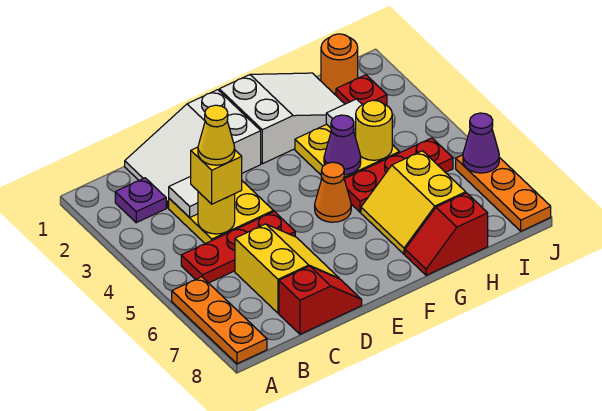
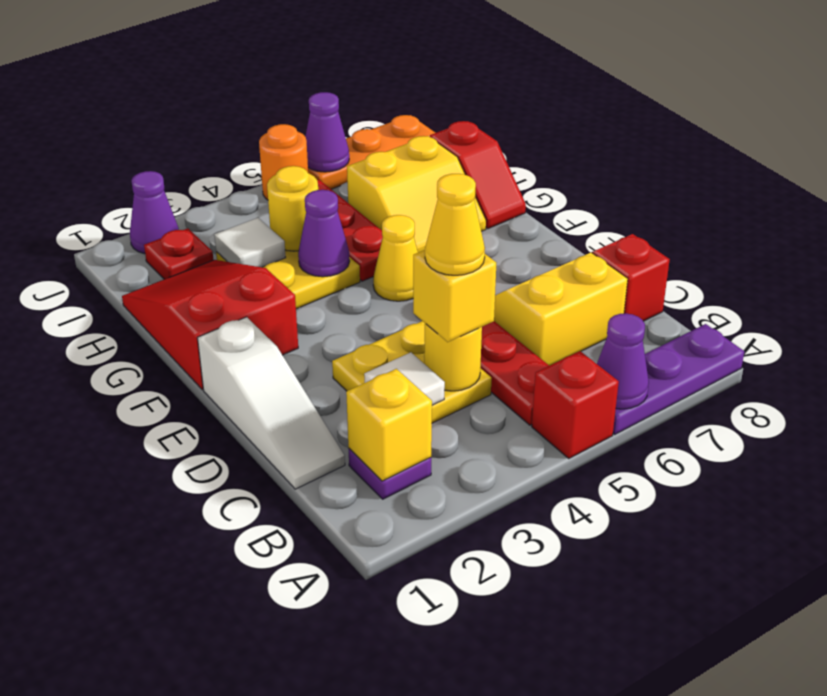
none -> red brick A5 level 1
orange plate A6:A8 level 1 -> purple plate A6:A8 level 1
none -> purple cone A6 level 2
none -> yellow brick B2 level 2
white slope C1:E2 level 1 top E -> white slope C1:E1 level 1 top E
white slope F1:H2 level 1 top F -> red slope F1:H2 level 1 top F
orange cone F5 level 1 -> yellow cone F5 level 1
orange round brick I1 level 1 -> orange round brick J5 level 1
none -> purple cone J2 level 1

